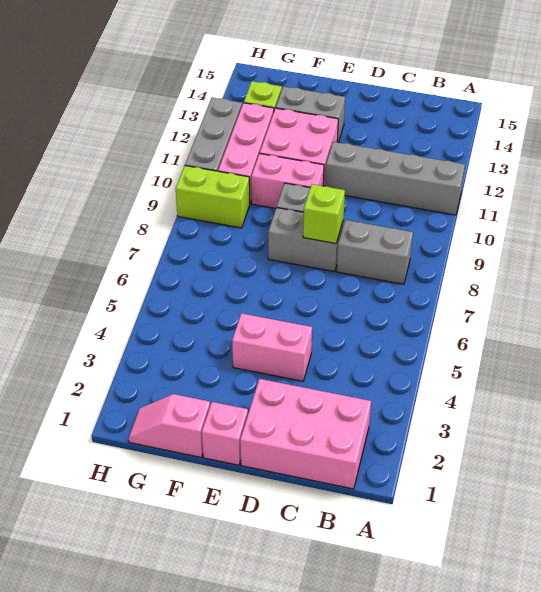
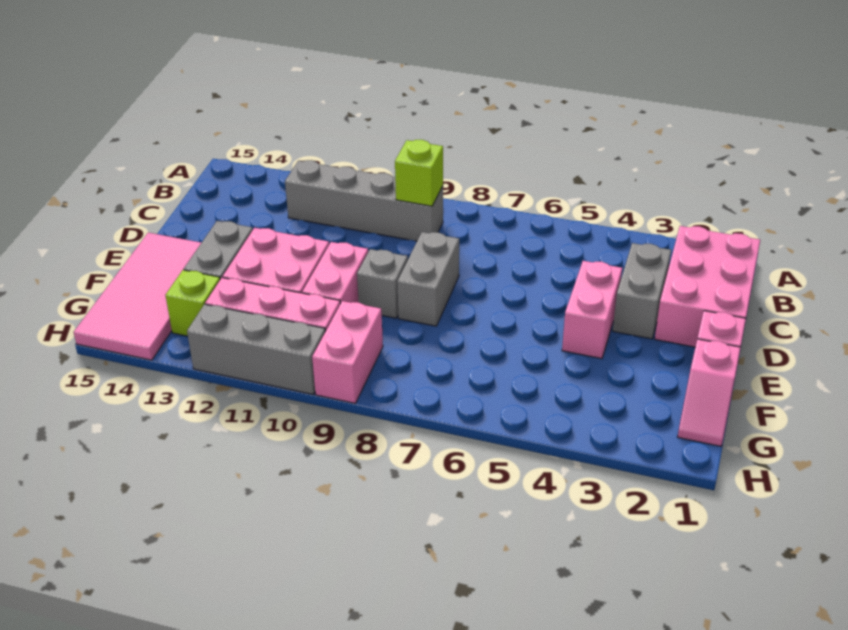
grey brick A11:D11 level 1 -> grey brick B9:B12 level 1
grey brick B8:C8 level 1 -> grey brick C3:D3 level 1
lime brick D8 level 2 -> lime brick B9 level 2
none -> pink tile E14:H15 level 1
lime brick G9:H9 level 1 -> pink brick G9:H9 level 1

